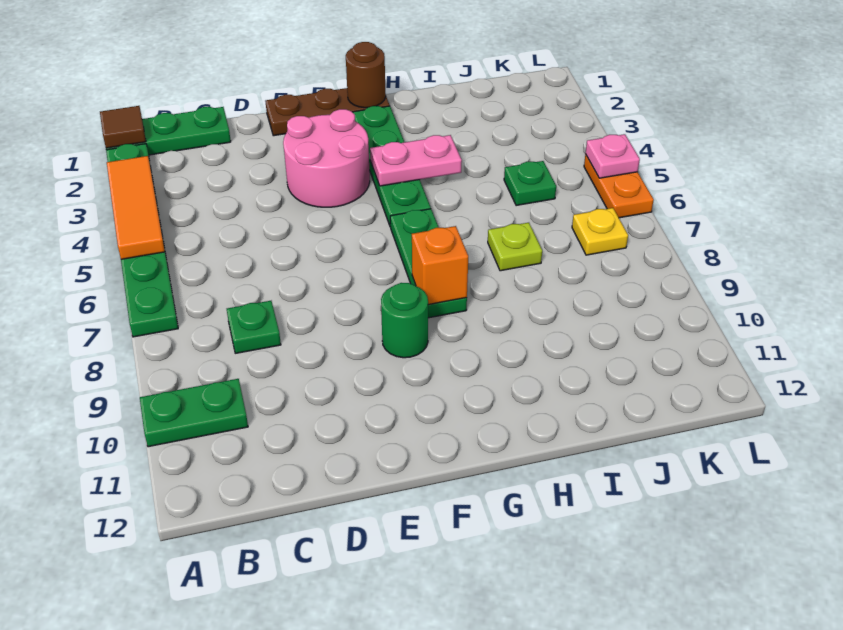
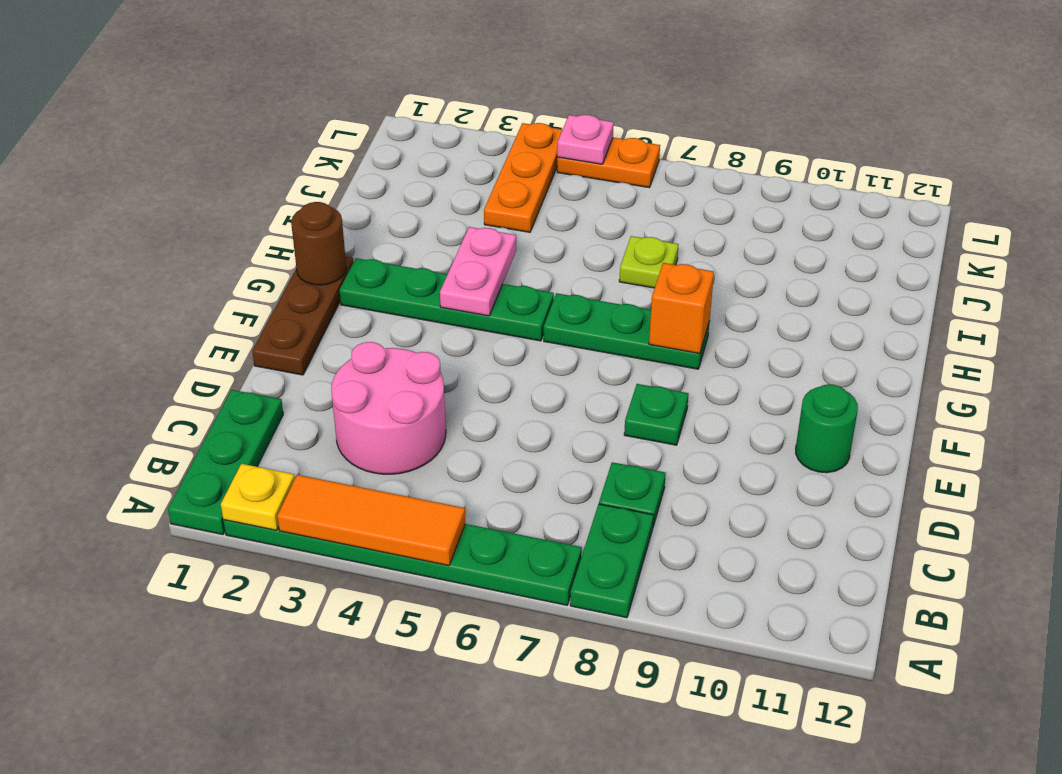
brown tile A1 level 2 -> none
green plate A10:B10 level 1 -> green plate A8:B8 level 1
pink round brick E3:F4 level 1 -> pink round brick C3:D4 level 1
green round brick F9 level 1 -> green round brick E11 level 1
none -> orange plate J4:L4 level 1
green plate J5 level 1 -> green plate E8 level 1
yellow plate K7 level 1 -> yellow plate A2 level 2

